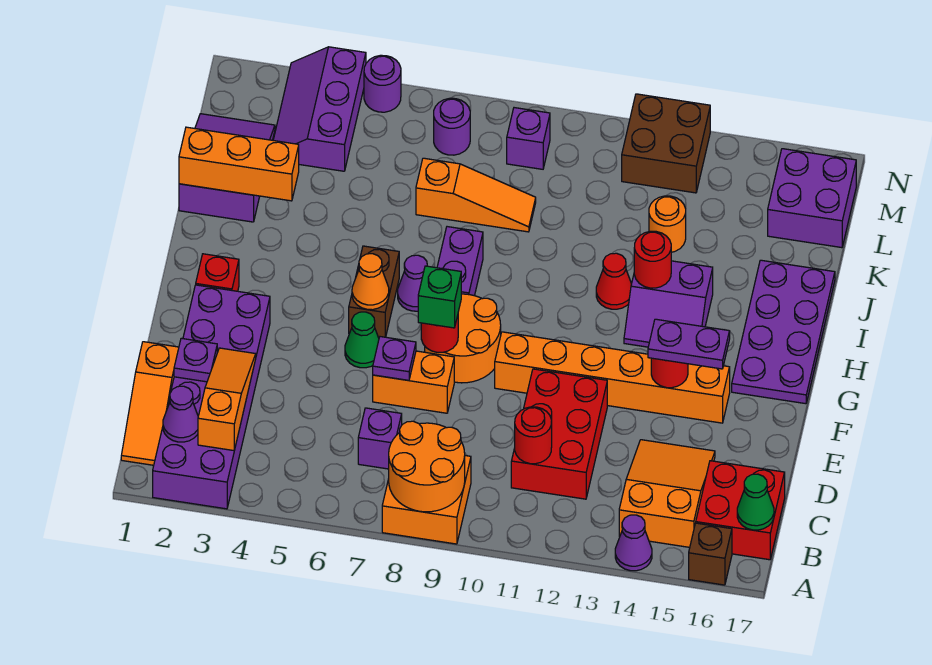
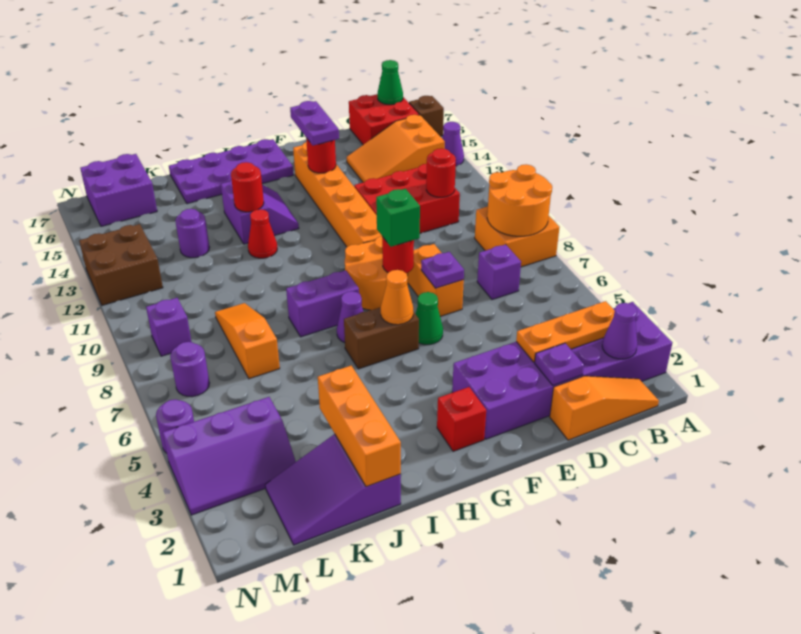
orange slope B3:D3 level 2 top B -> orange plate B3:D3 level 2
orange round brick K13 level 1 -> purple round brick K13 level 1

